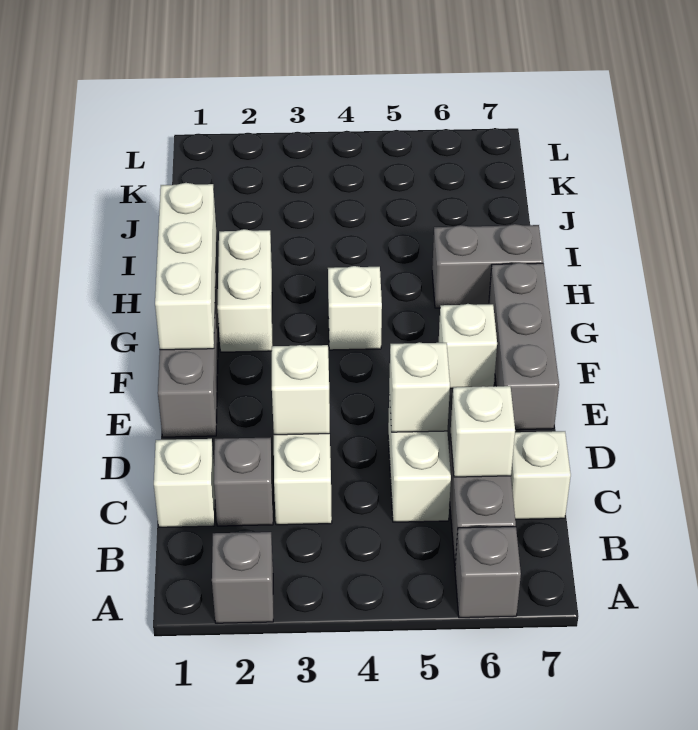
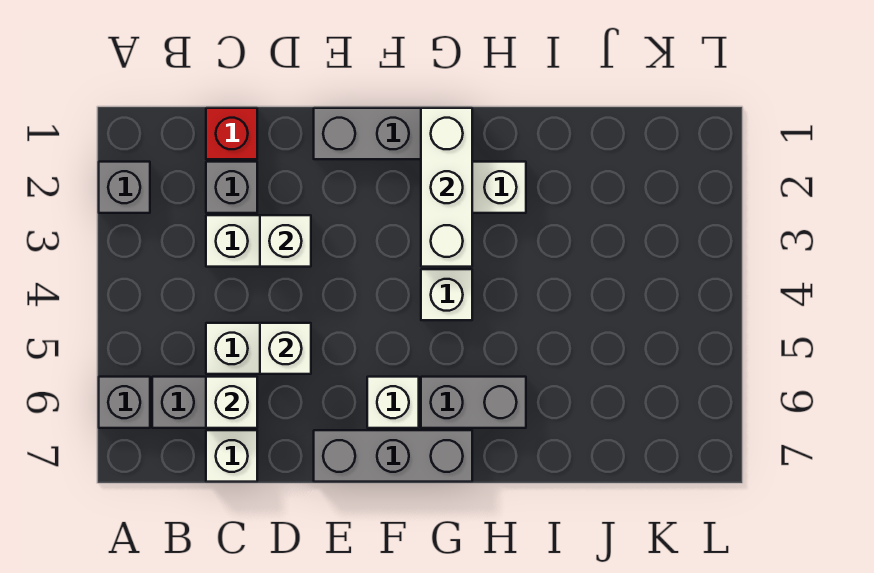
white brick C1 level 1 -> red brick C1 level 1
white brick F1:H1 level 2 -> white brick G1:G3 level 2
grey brick H6:H7 level 1 -> grey brick G6:H6 level 1

